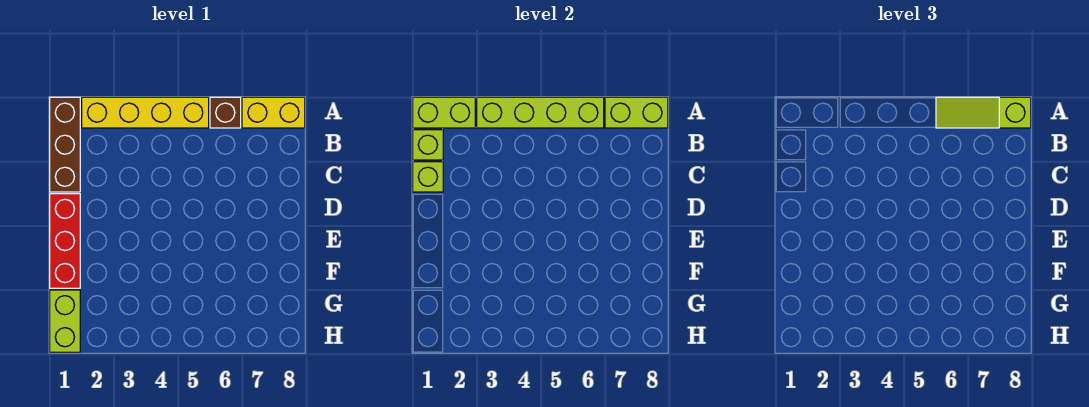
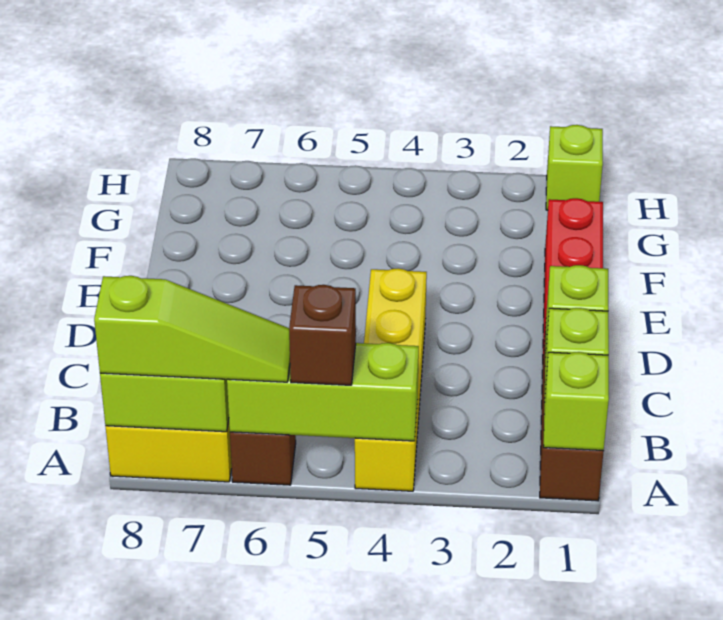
lime brick A1:A2 level 2 -> lime brick A1 level 2
yellow brick A2:A5 level 1 -> yellow brick A4:D4 level 1
lime brick A3:A6 level 2 -> lime brick A4:A6 level 2
none -> brown brick A5 level 3
lime brick G1:H1 level 1 -> lime brick H1 level 1

